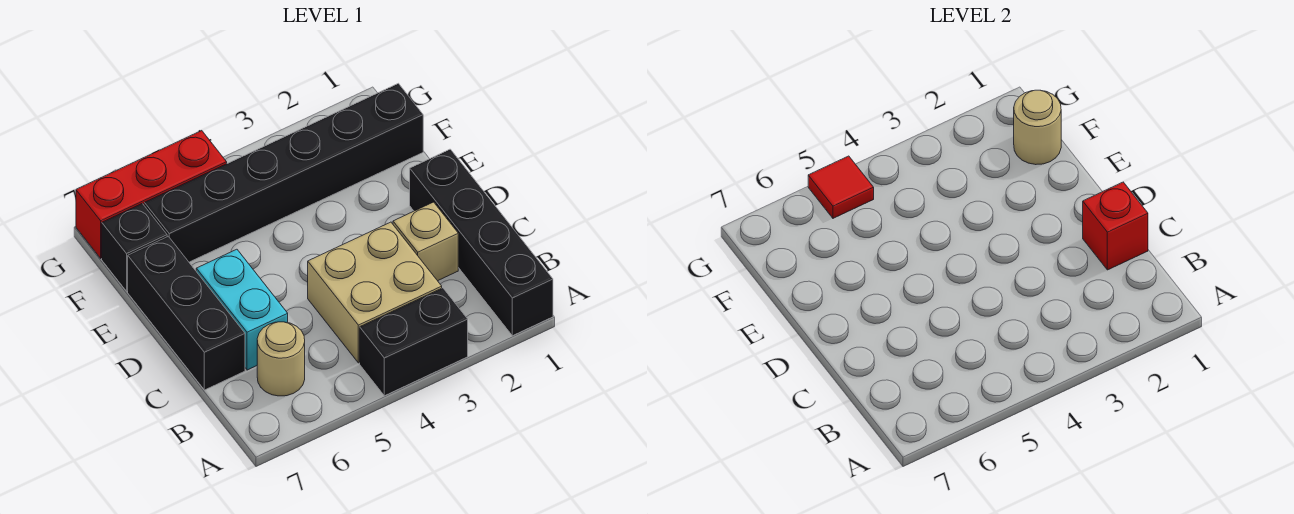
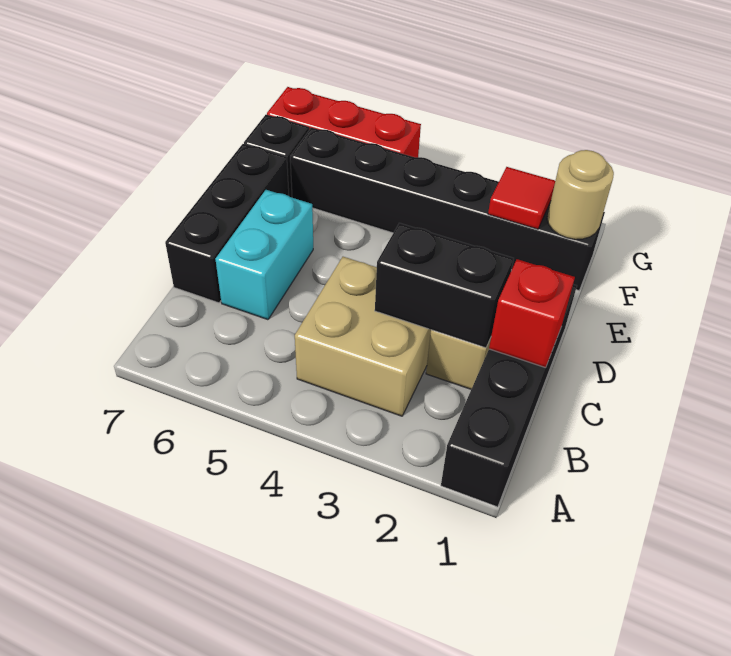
black brick A3:A4 level 1 -> black brick C2:C3 level 2
tan round brick B6 level 1 -> none
red tile G5 level 2 -> red tile F2 level 2

